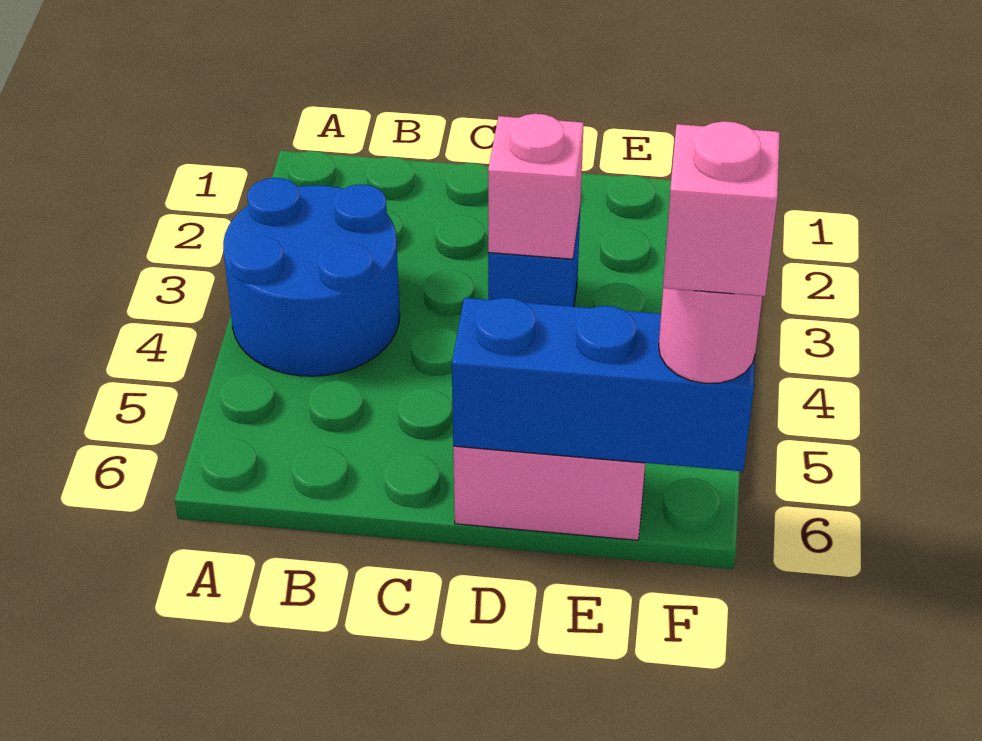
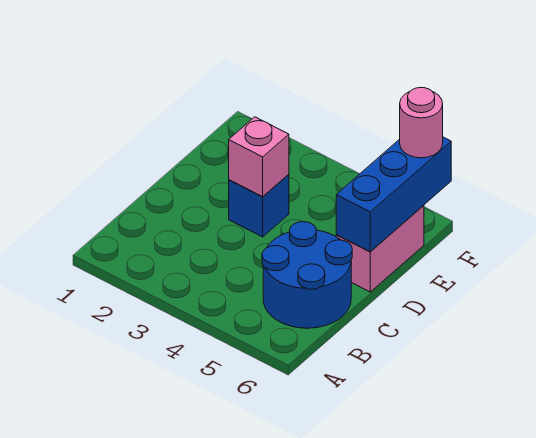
blue round brick A3:B4 level 1 -> blue round brick B5:C6 level 1
pink brick F6 level 4 -> none

